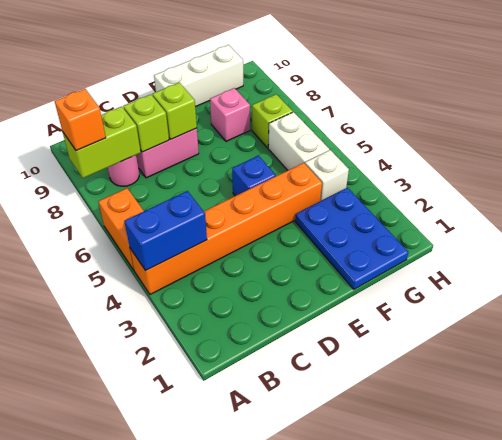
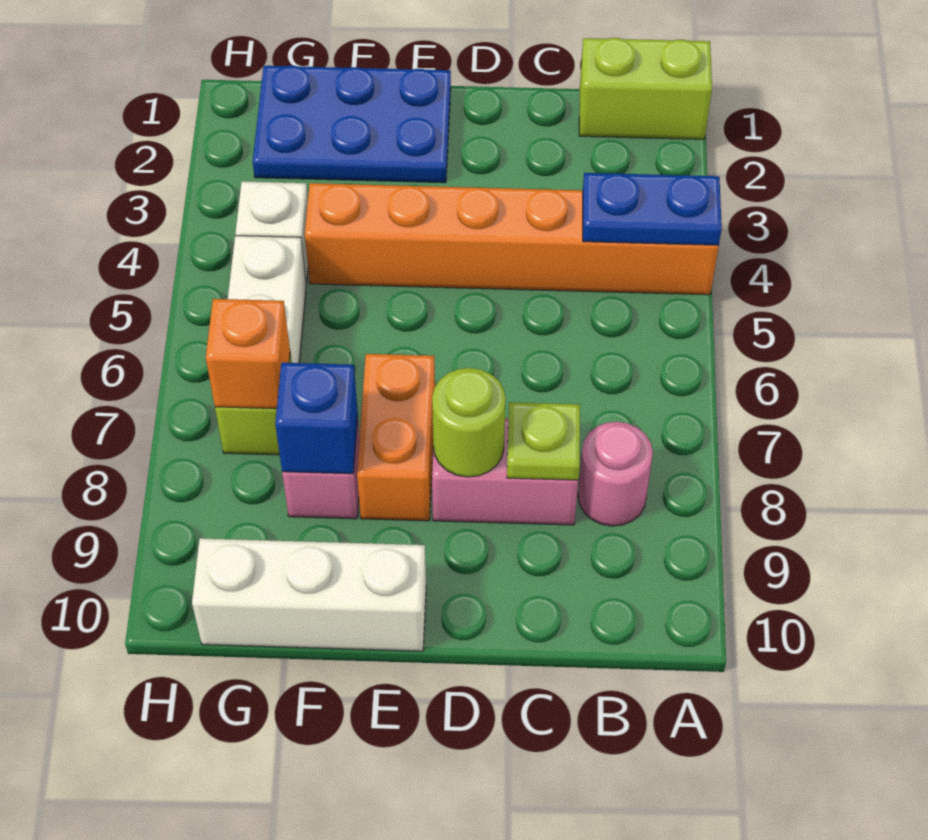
blue brick A4:B4 level 2 -> blue plate A4:B4 level 2
orange brick A5:A6 level 1 -> orange brick E7:E8 level 1
lime brick A8:B8 level 2 -> lime brick A1:B1 level 1
orange brick A8 level 3 -> orange brick G7 level 2
lime brick C8 level 2 -> lime plate C8 level 2
lime brick D8 level 2 -> lime round brick D8 level 2
blue brick E5 level 1 -> blue brick F8 level 2
blue plate F1:G3 level 1 -> blue plate E1:G2 level 1

